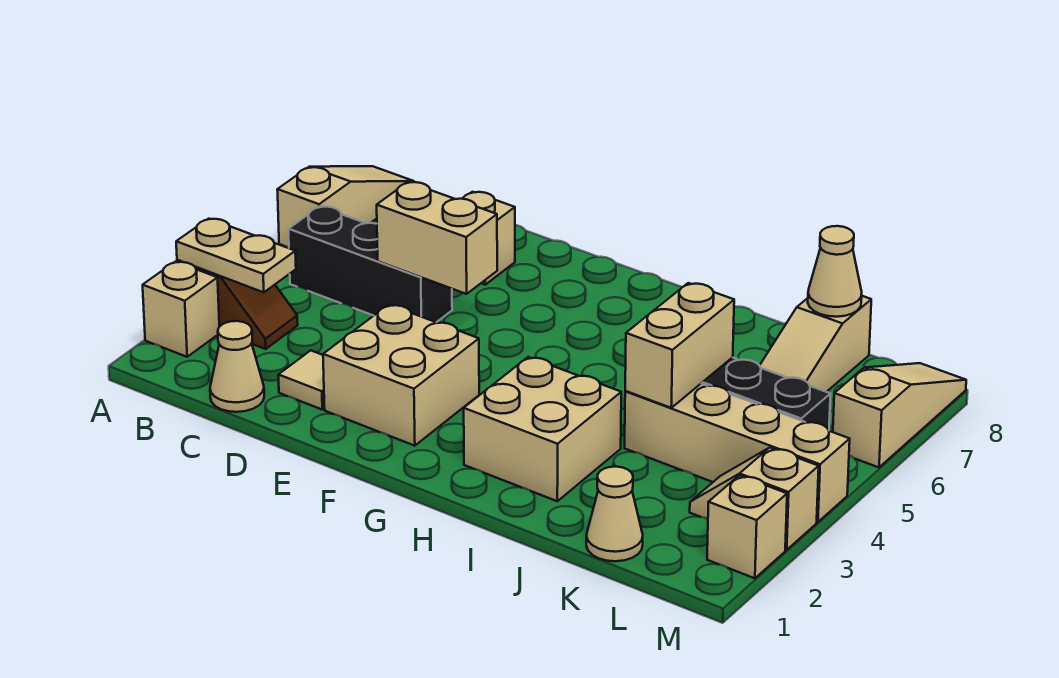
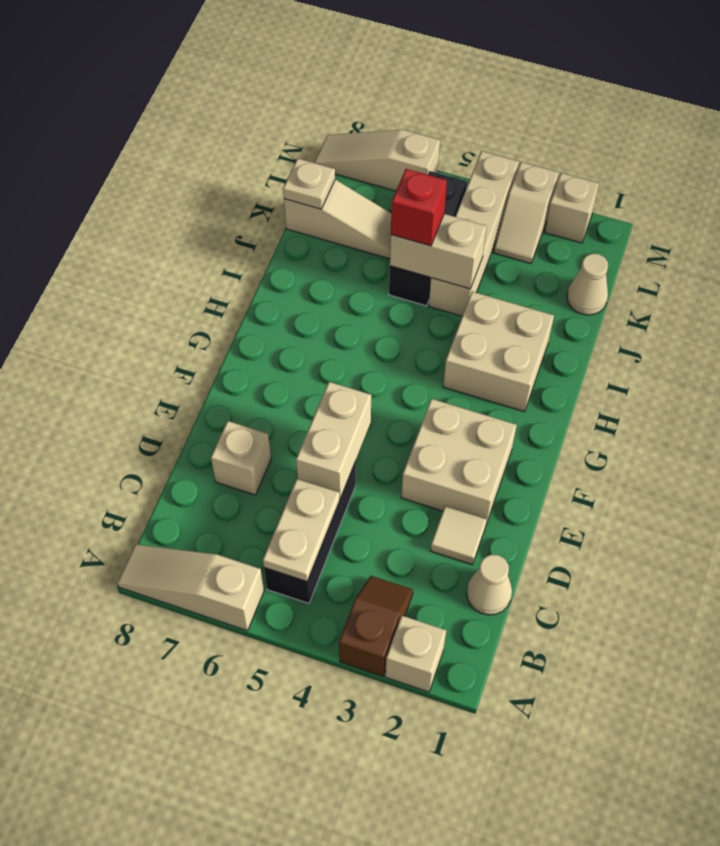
tan plate A3:B3 level 2 -> tan plate B5:C5 level 2
none -> red brick J5 level 3
tan cone K8 level 2 -> tan plate K8 level 2

